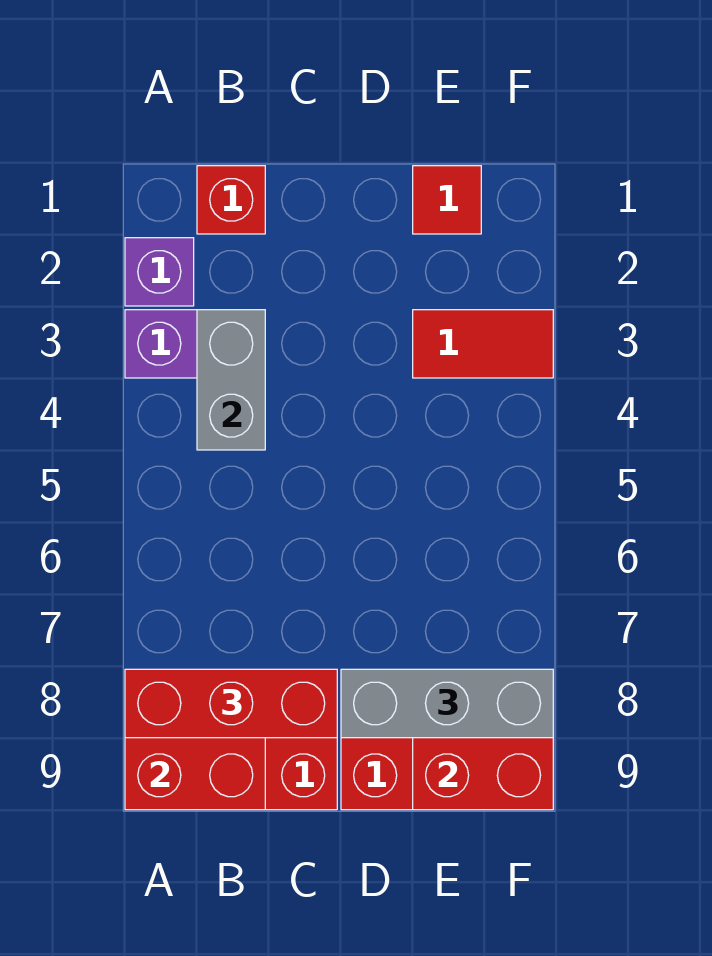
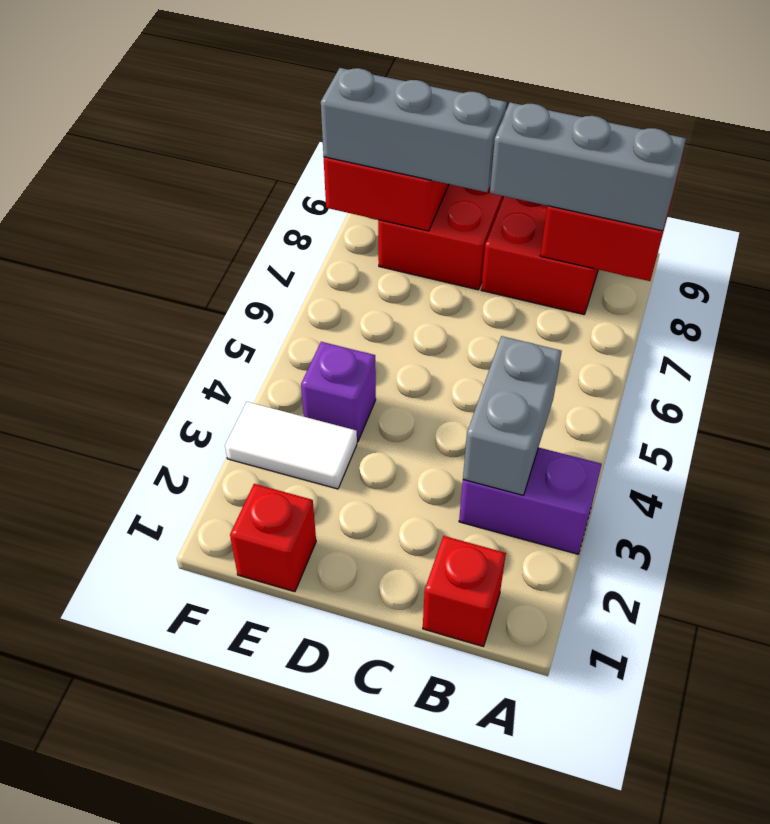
purple brick A2 level 1 -> purple brick E4 level 1
red brick A8:C8 level 3 -> grey brick A8:C8 level 3
red tile E1 level 1 -> red brick E1 level 1
red tile E3:F3 level 1 -> white tile E3:F3 level 1

